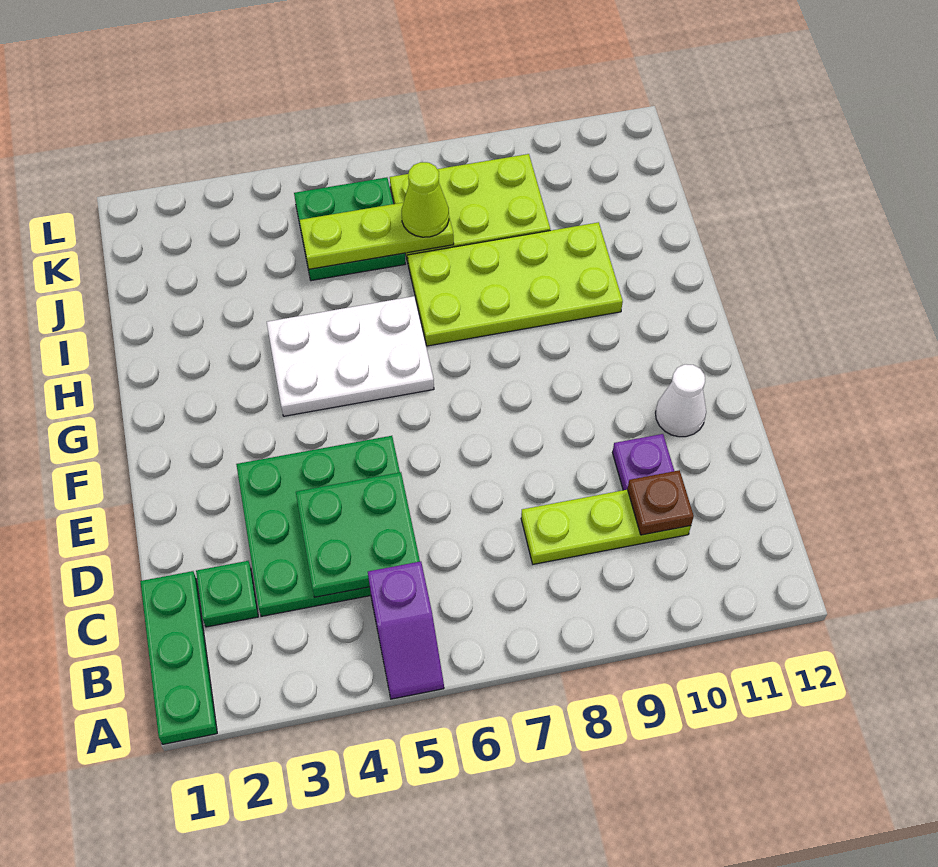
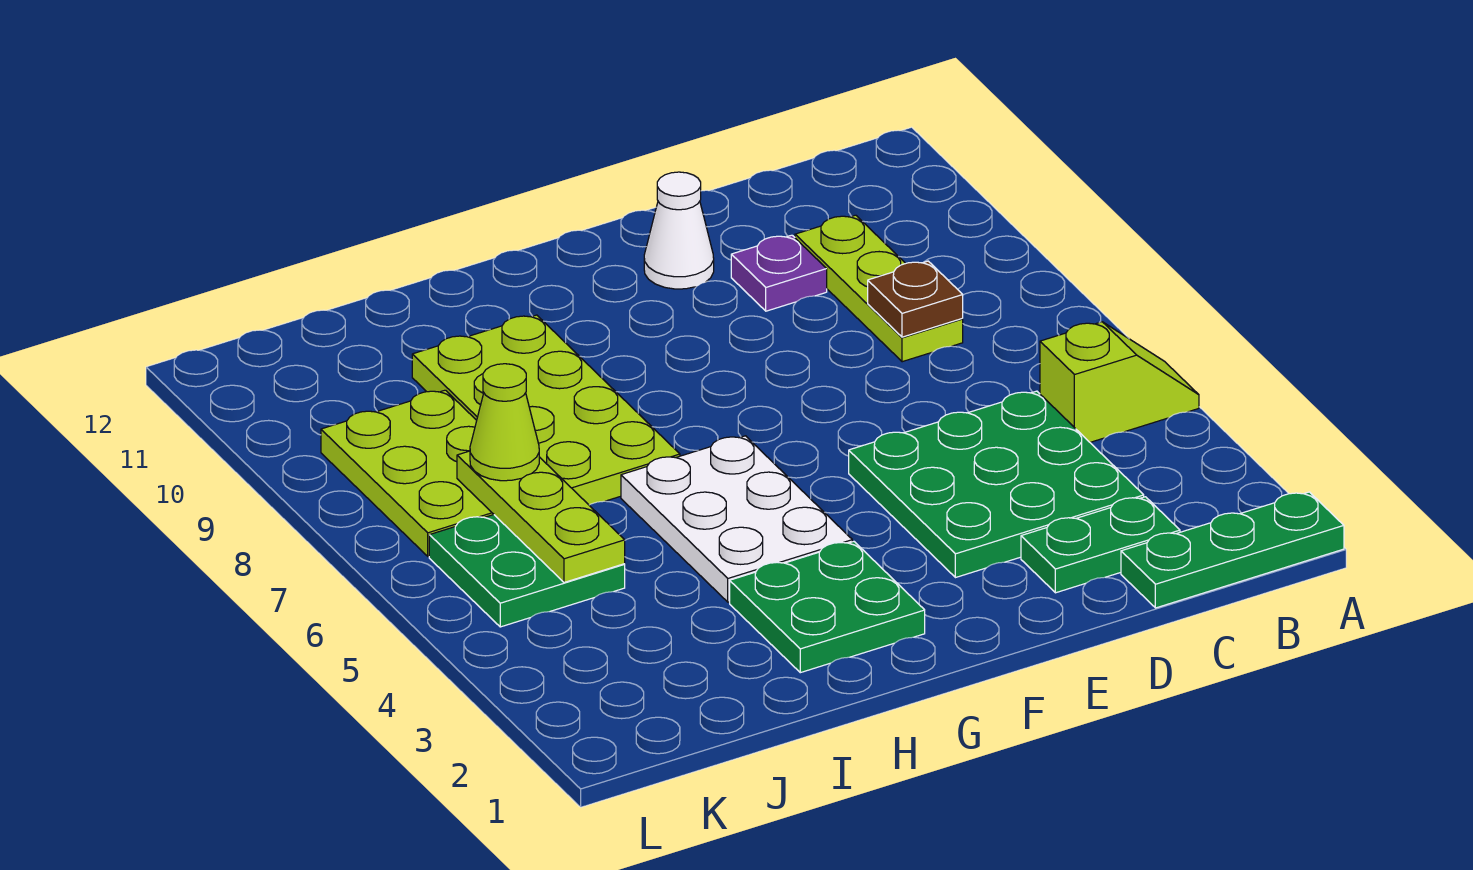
purple slope A5:B5 level 1 top B -> lime slope A5:B5 level 1 top B
green plate C2 level 1 -> green plate C2:D2 level 1
green plate C4:D5 level 2 -> green plate G2:H3 level 1
brown plate C10 level 2 -> brown plate C8 level 2

